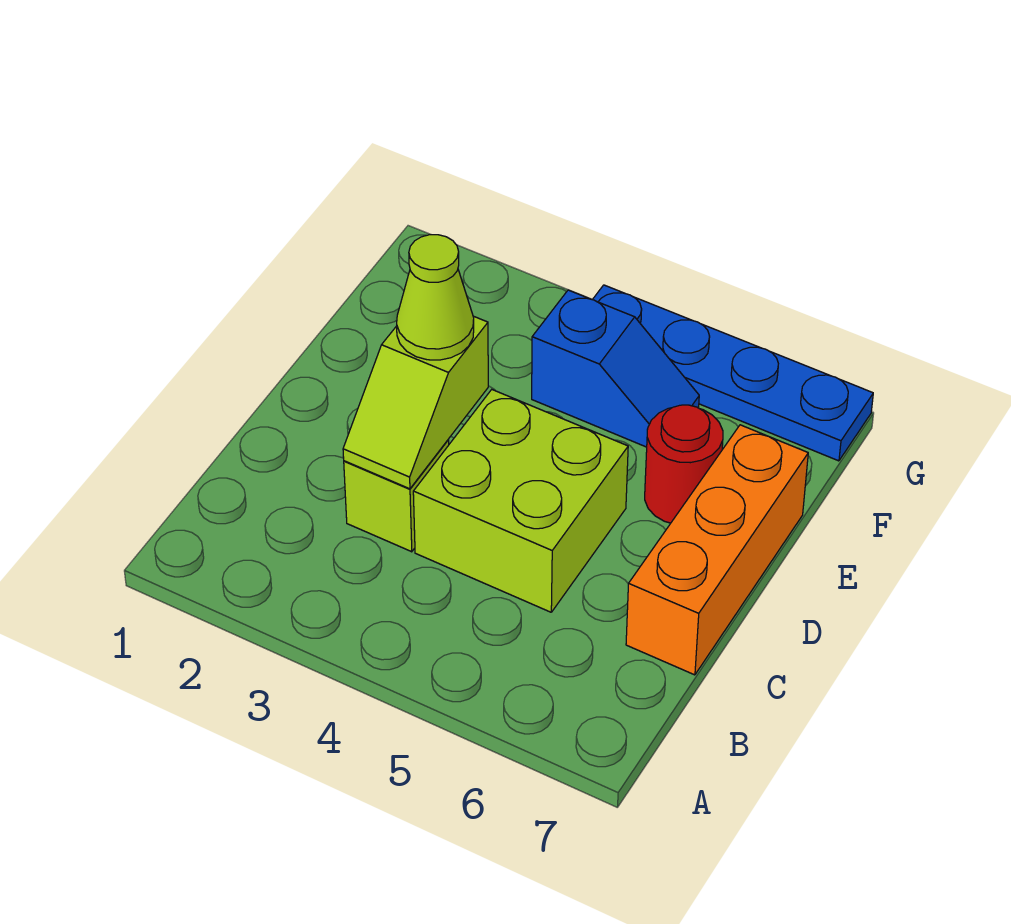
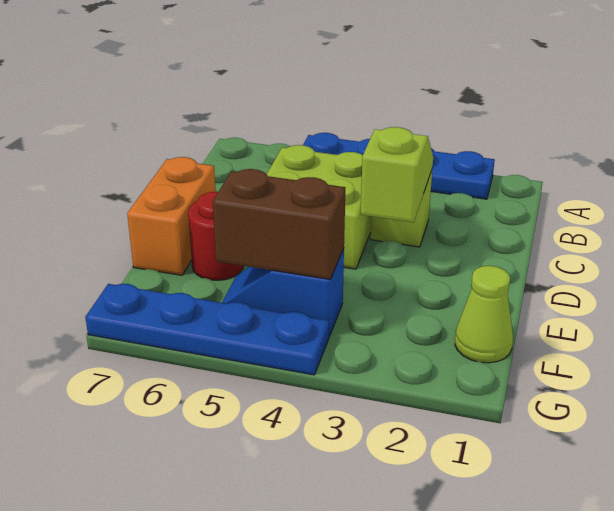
none -> blue plate A2:A5 level 1
orange brick C7:E7 level 1 -> orange brick D7:E7 level 1
lime cone D3 level 3 -> lime cone F1 level 1
none -> brown brick F4:F5 level 2

